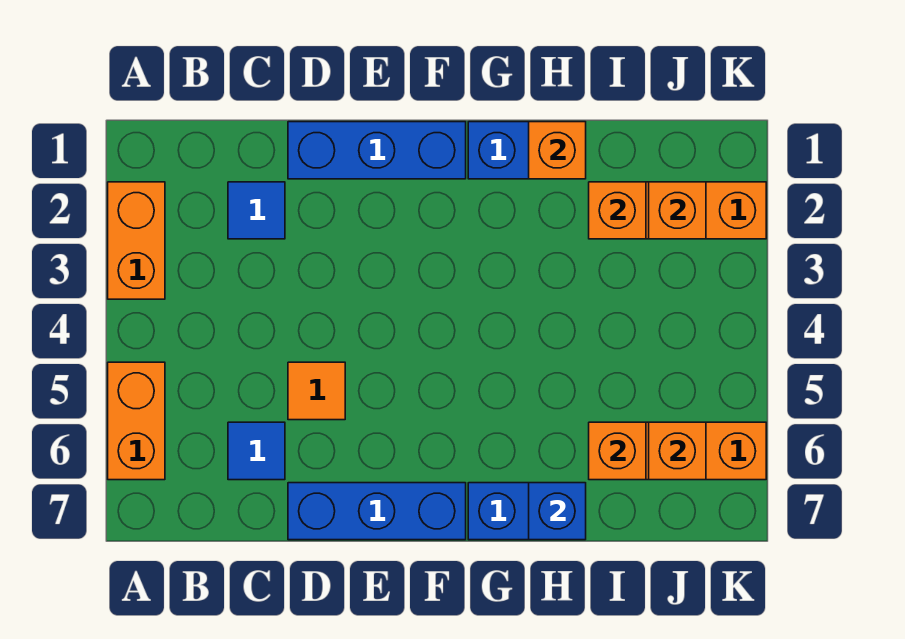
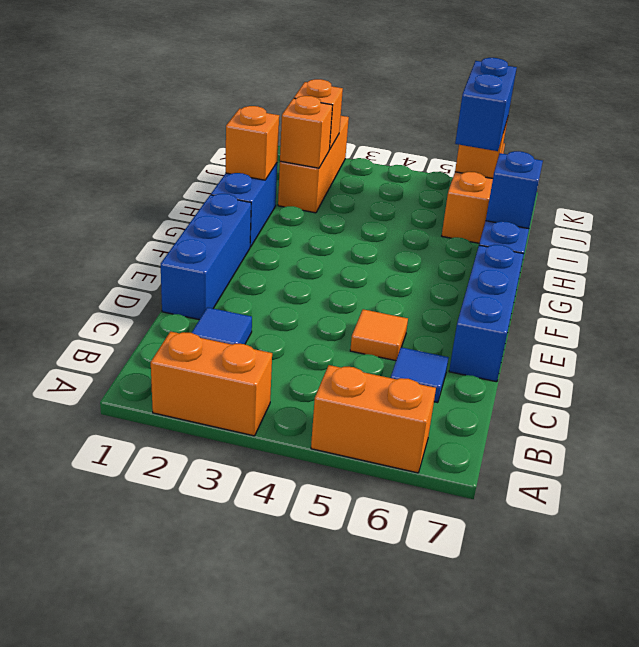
orange brick I6 level 2 -> none
none -> blue brick I6:J6 level 3

